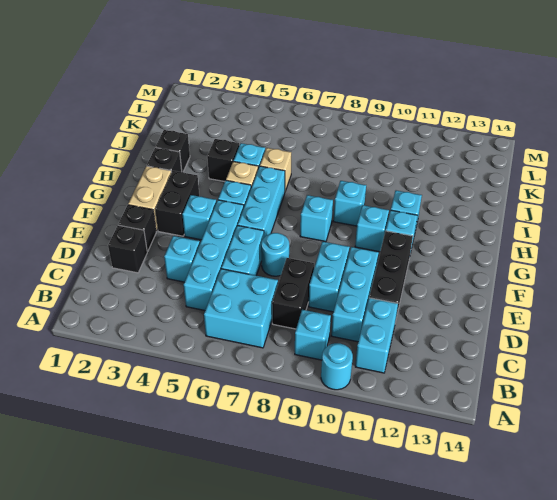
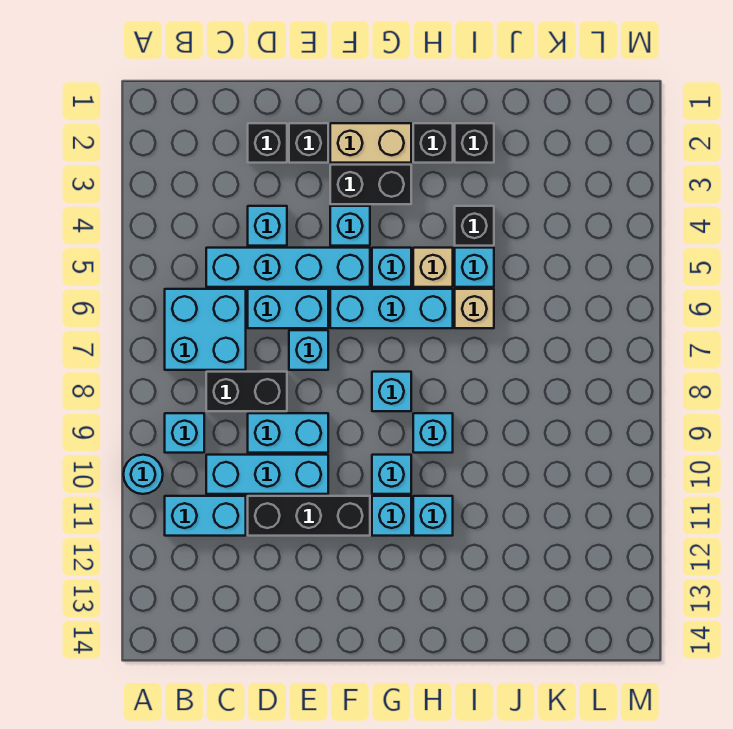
cyan round brick E7 level 1 -> cyan brick E7 level 1

